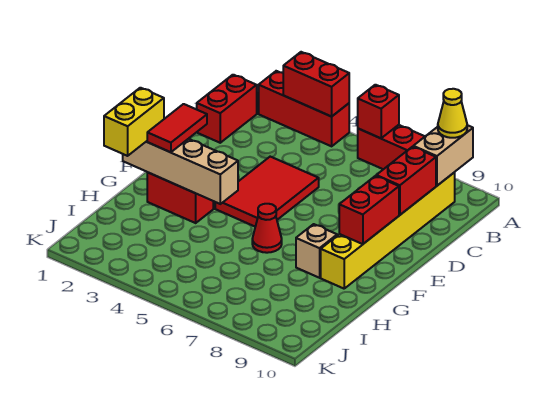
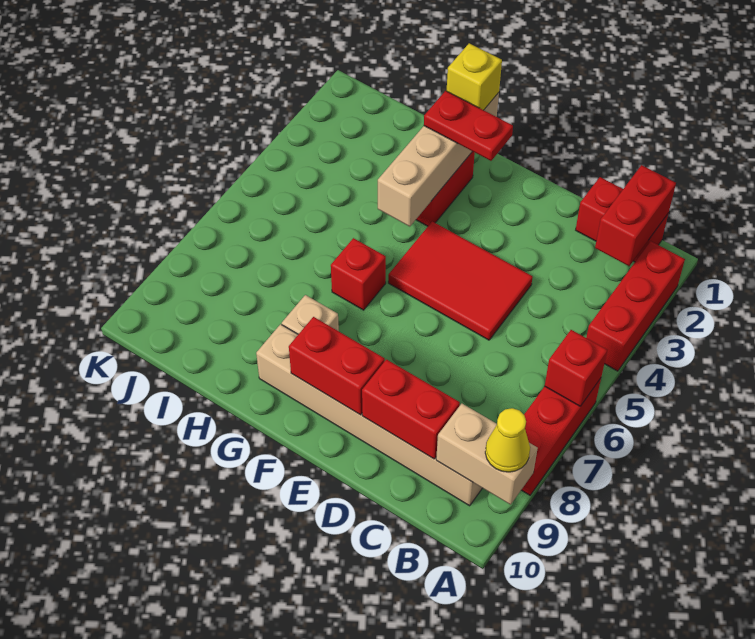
red brick A3:A4 level 2 -> red brick B1:B2 level 2
yellow brick B9:G9 level 1 -> tan brick B9:G9 level 1
red tile F2:G2 level 3 -> red plate F2:G2 level 3
yellow brick G1:H1 level 3 -> yellow brick G1 level 3
red cone G6 level 1 -> red brick G6 level 1

